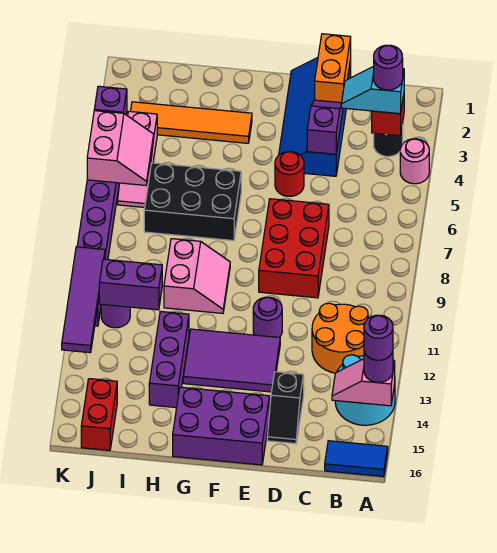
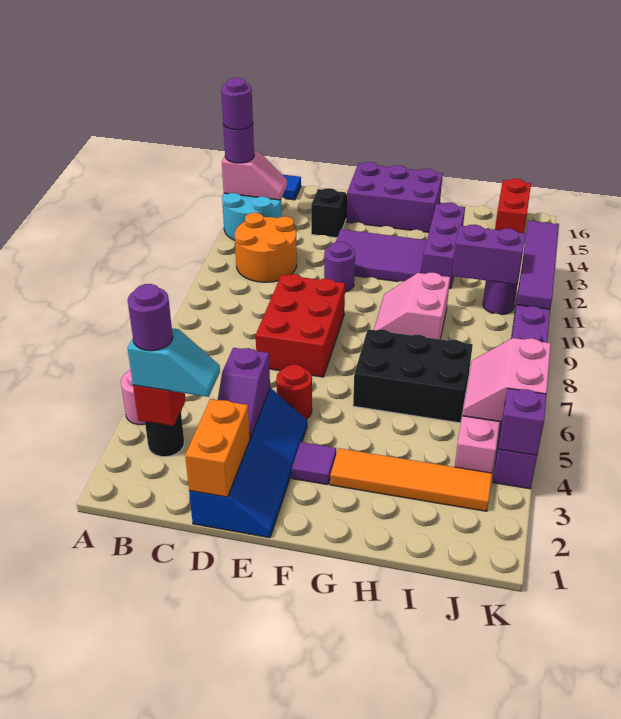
none -> purple tile F3 level 1

